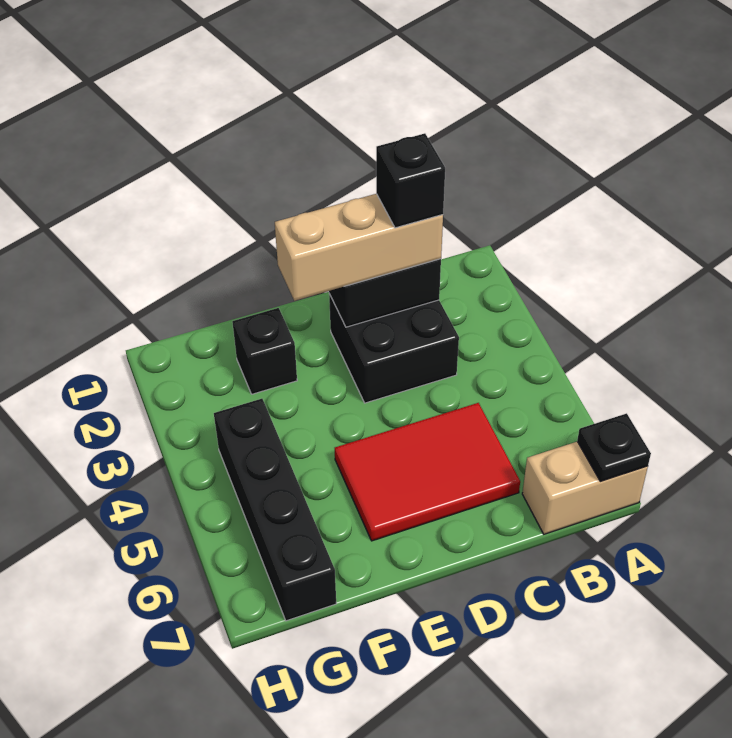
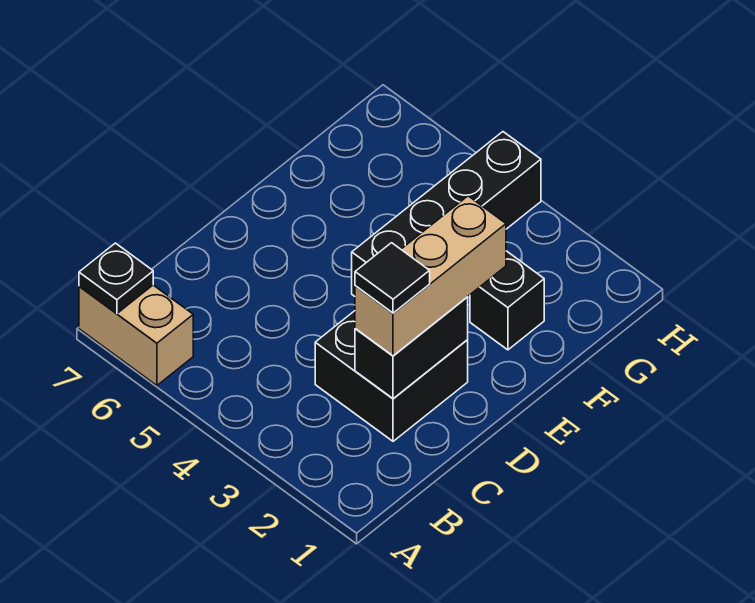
tan brick A7:B7 level 1 -> tan brick A6:A7 level 1
black brick C2 level 4 -> black tile C2 level 4
red tile C5:E6 level 1 -> none
black brick G4:G7 level 1 -> black brick E4:H4 level 1

